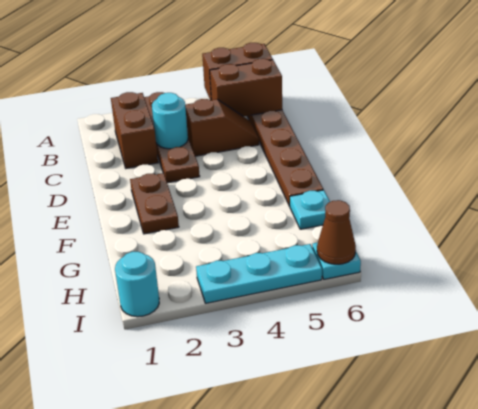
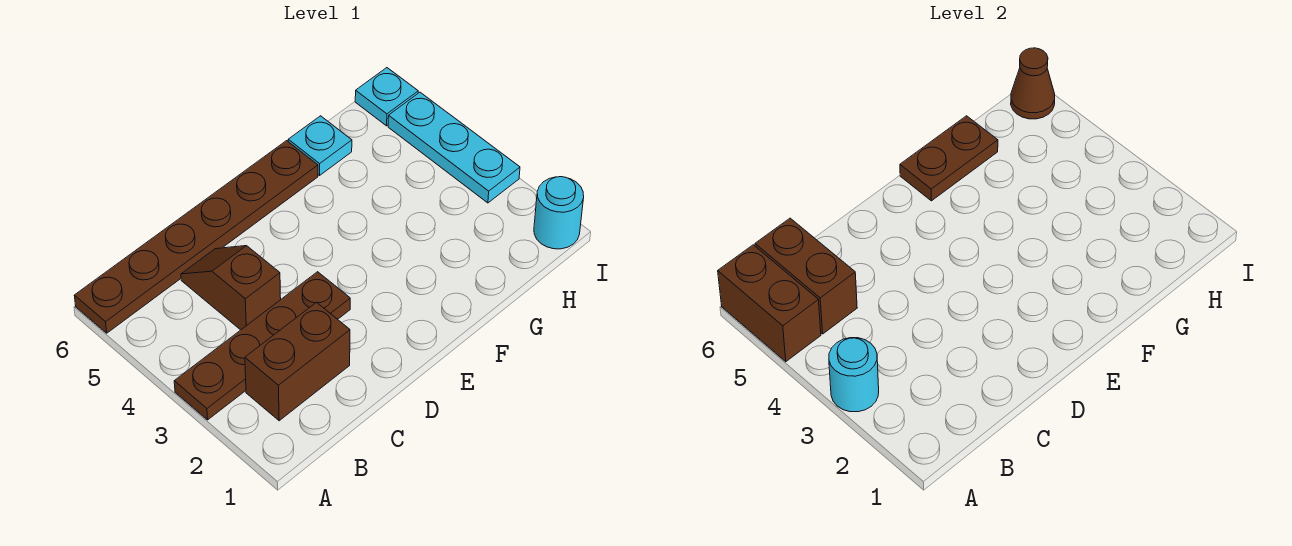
cyan round brick C3 level 2 -> cyan round brick A3 level 2
brown plate E2:F2 level 1 -> brown plate F6:G6 level 2

